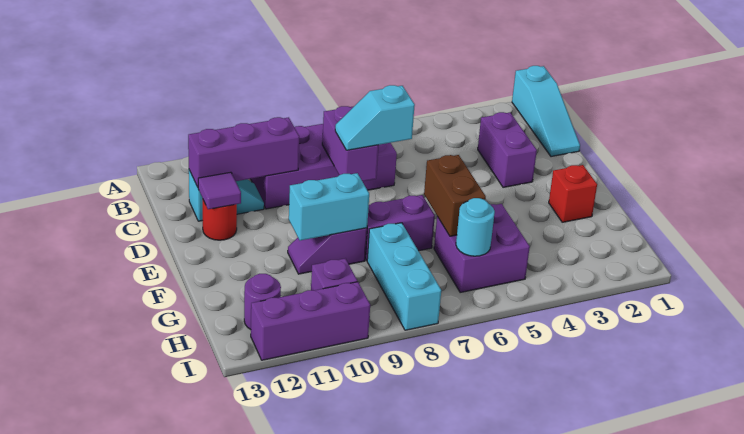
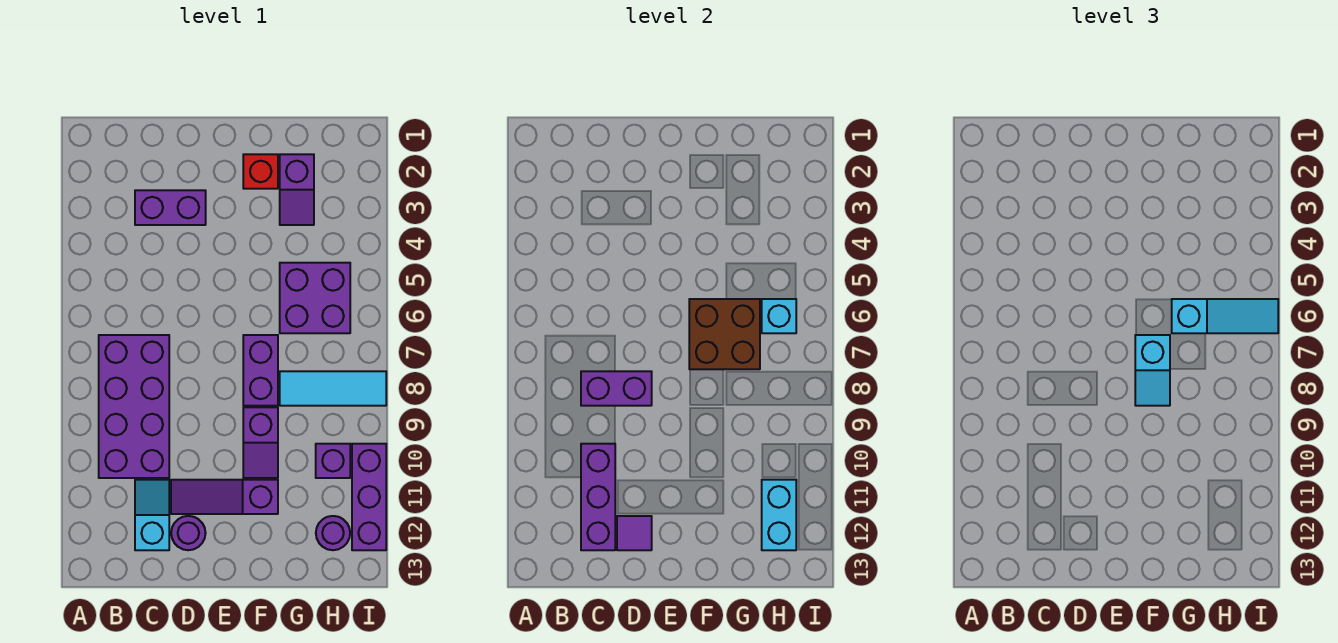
cyan slope A1:C1 level 1 top A -> cyan slope G6:I6 level 3 top G
cyan slope D7:D8 level 3 top 7 -> cyan slope F7:F8 level 3 top 7
none -> purple slope D11:F11 level 1 top F
red round brick D12 level 1 -> purple round brick D12 level 1
brown brick F6:G6 level 2 -> brown brick F6:G7 level 2
cyan brick F9:F10 level 2 -> cyan brick H11:H12 level 2
none -> purple slope G2:G3 level 1 top 2
cyan brick G8:I8 level 1 -> cyan tile G8:I8 level 1
cyan round brick H6 level 2 -> cyan brick H6 level 2

